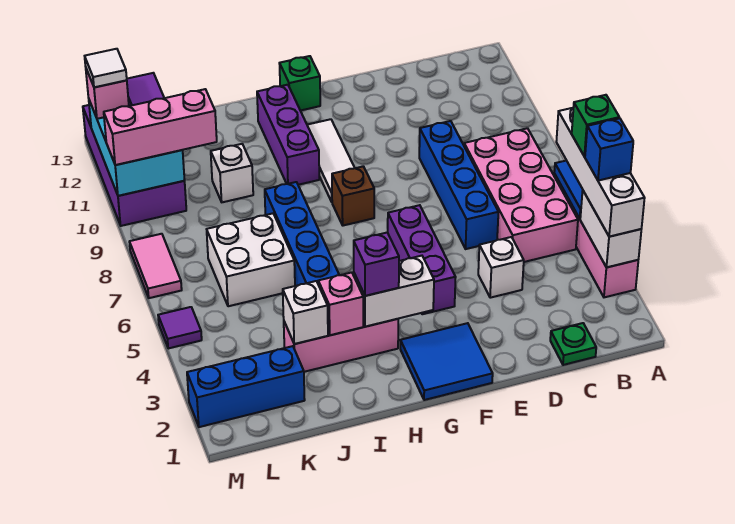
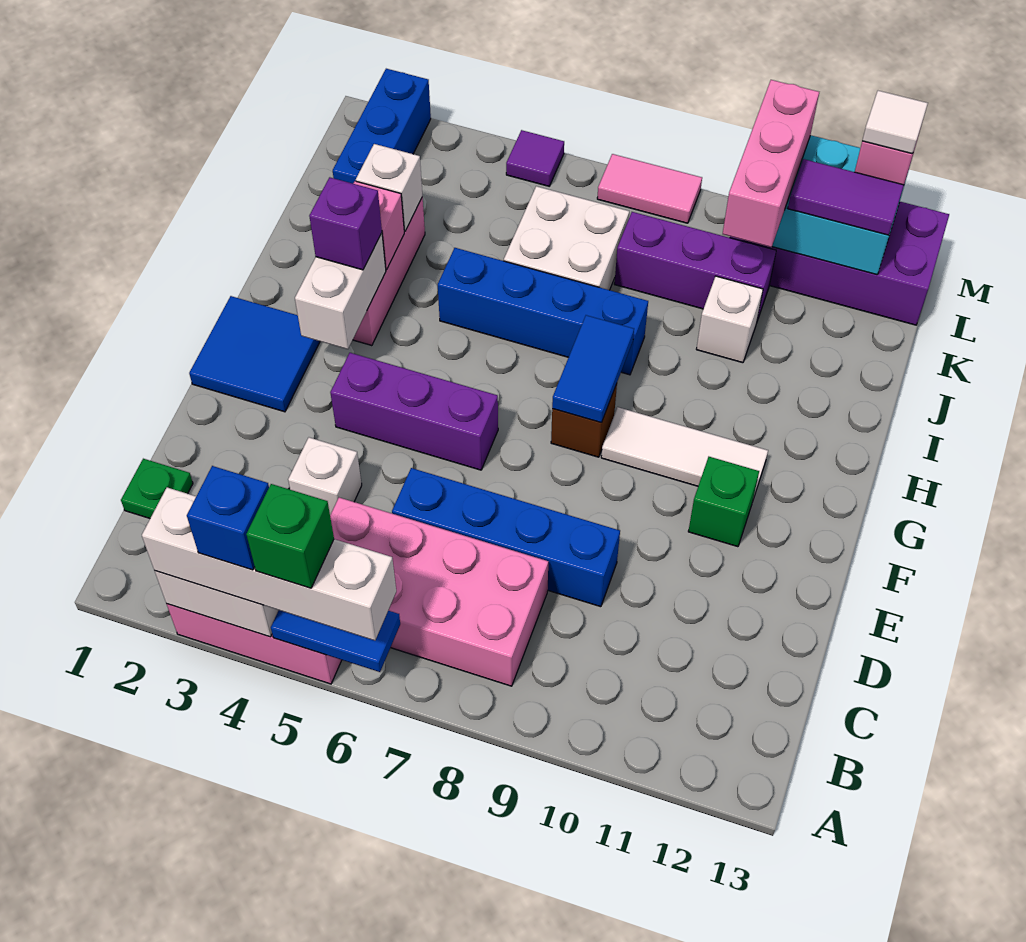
none -> blue tile G8:H8 level 2
green brick G13 level 1 -> green brick F11 level 1
purple brick H10:H12 level 1 -> purple brick K8:K10 level 1

